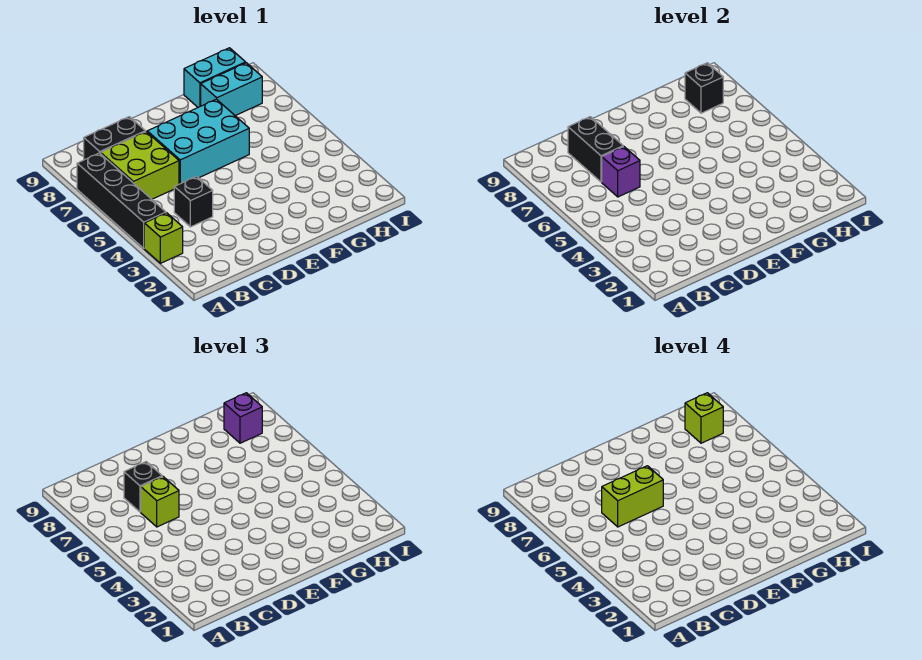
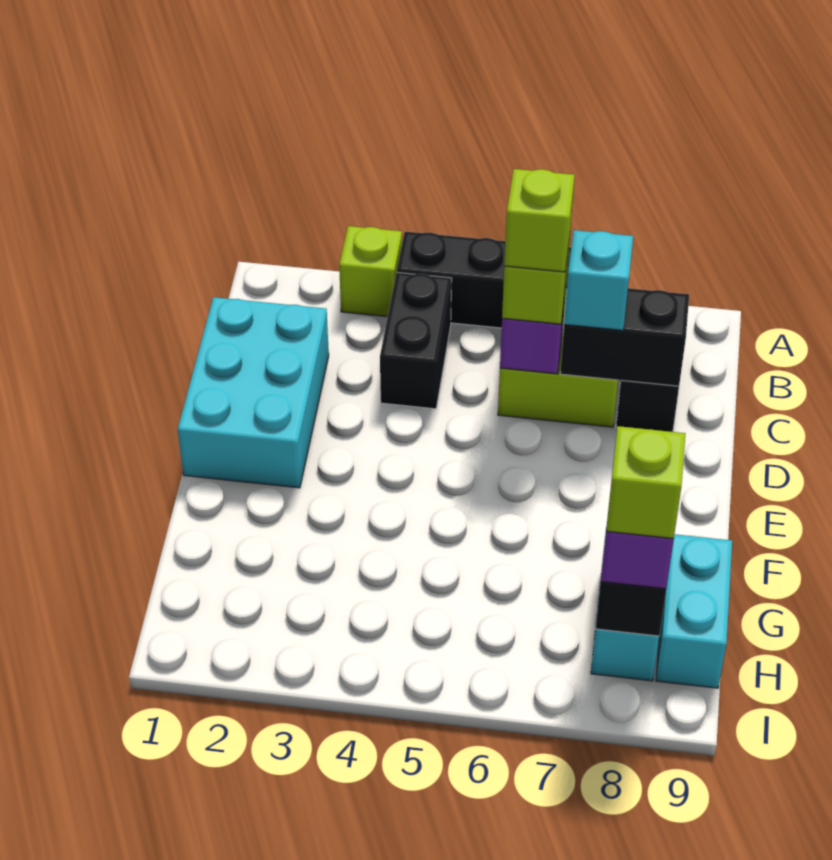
black brick C4 level 1 -> black brick B4:C4 level 1
lime brick C6:D6 level 4 -> lime brick C6 level 4
black brick C7 level 3 -> cyan brick C7 level 3
cyan brick D6:F7 level 1 -> cyan brick C1:E2 level 1

